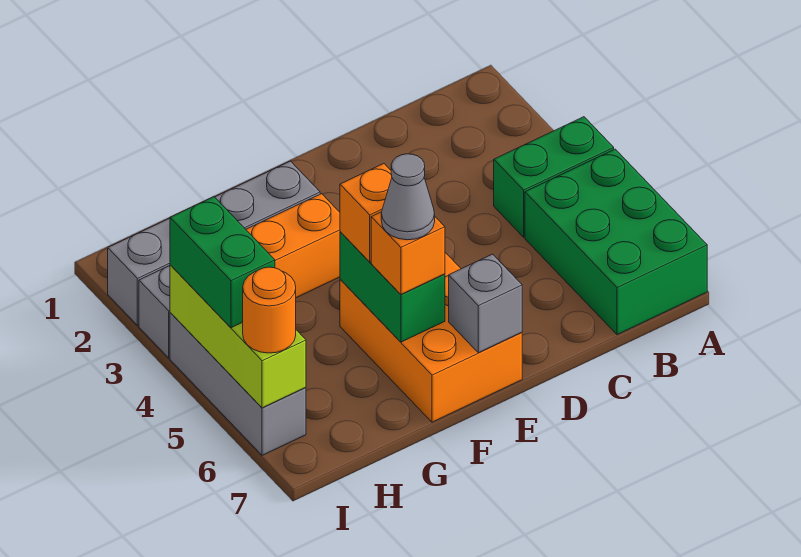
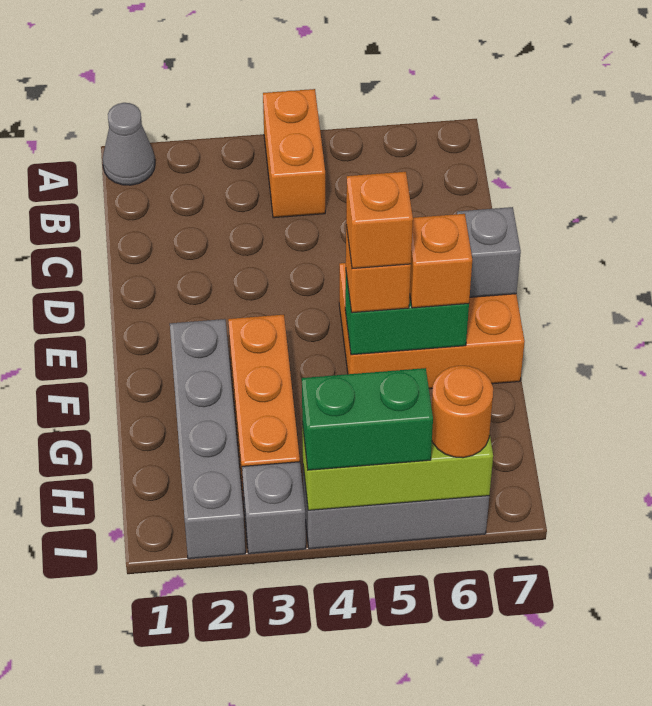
green brick A4:B4 level 1 -> orange brick A4:B4 level 1
green brick A5:B7 level 1 -> none
none -> orange brick F5 level 4
grey cone F6 level 4 -> grey cone A1 level 1

